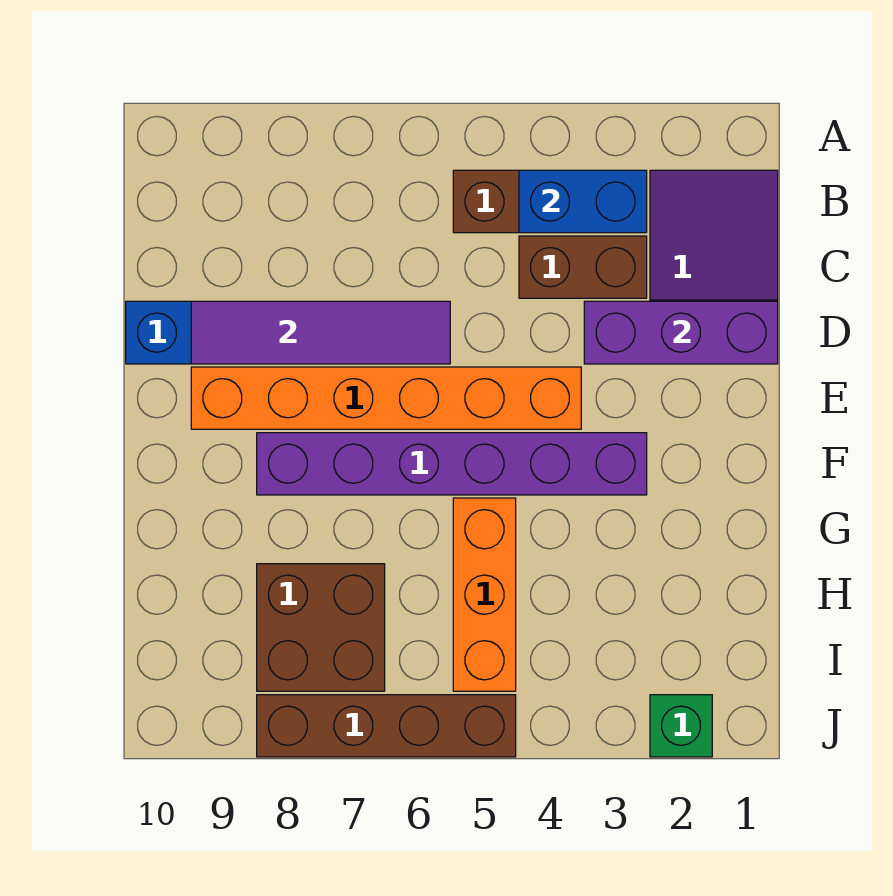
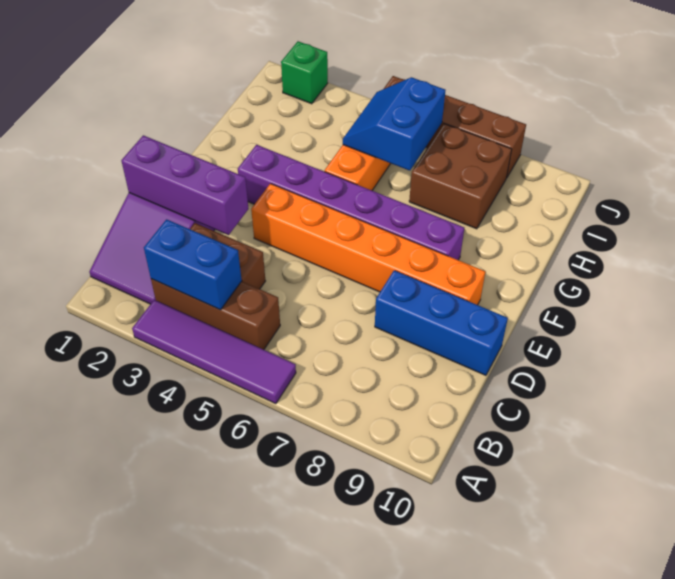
purple tile D6:D9 level 2 -> purple tile A3:A6 level 1
none -> blue slope H5:I6 level 2 top 6

